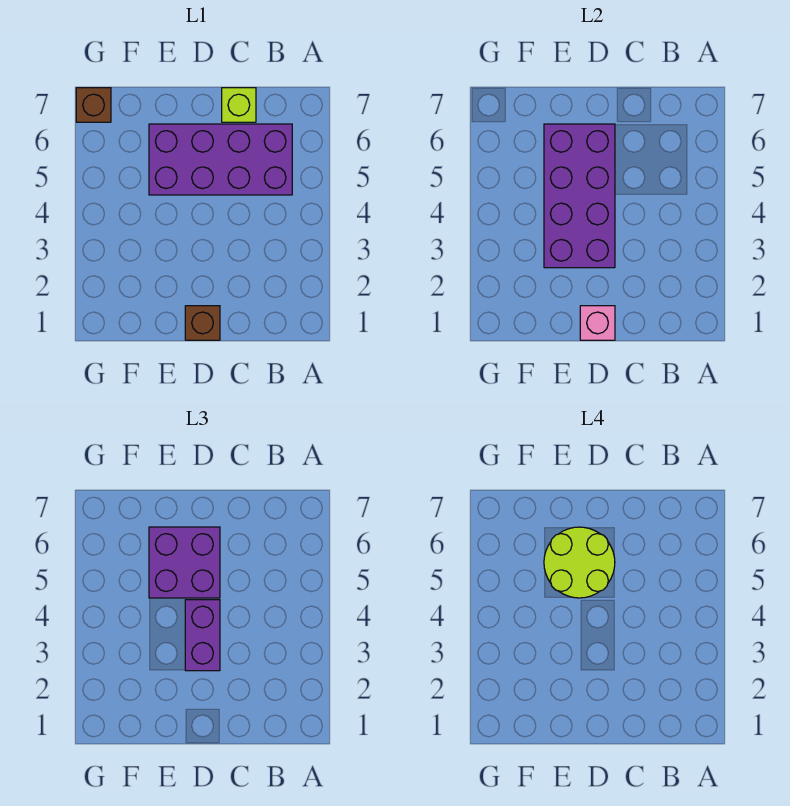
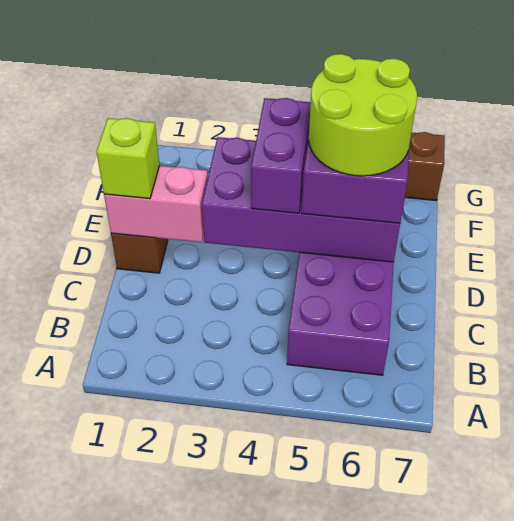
lime brick C7 level 1 -> lime brick D1 level 3
pink brick D1 level 2 -> pink brick D1:D2 level 2
purple brick D3:D4 level 3 -> purple brick D4:E4 level 3

